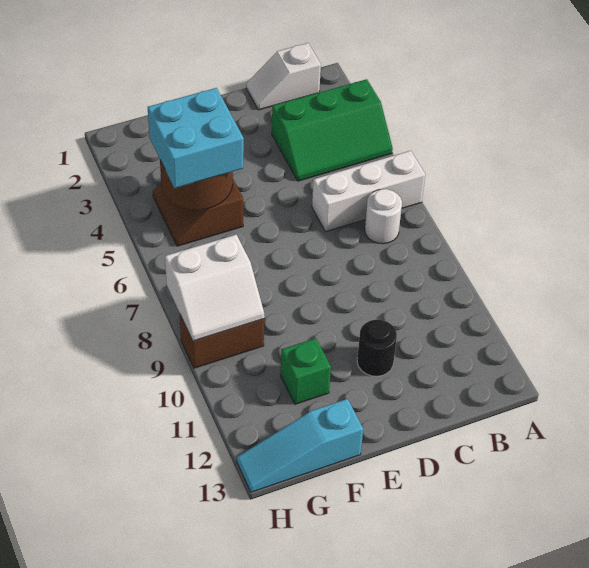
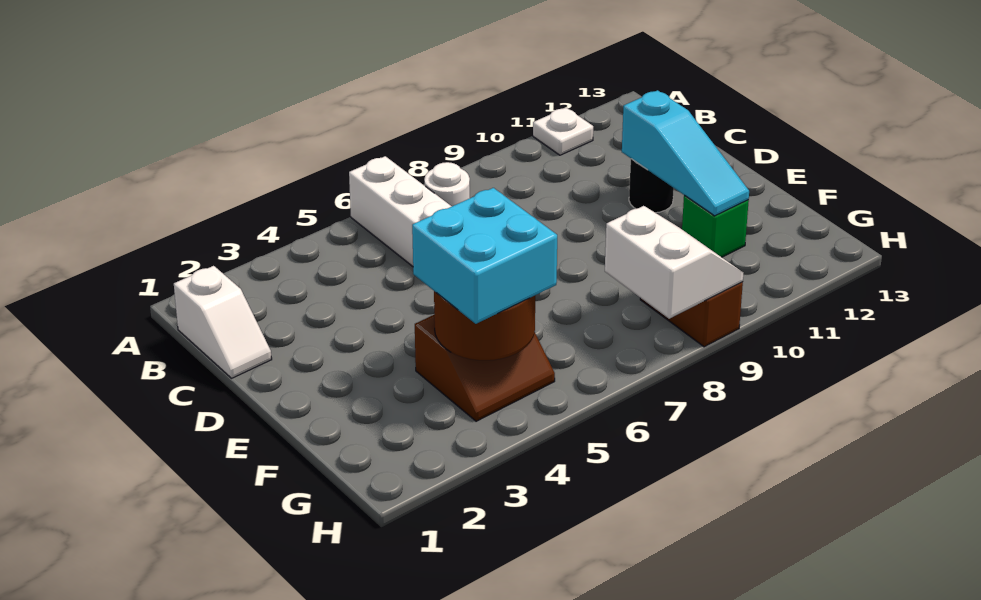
green slope A3:C4 level 1 top 3 -> none
none -> white plate A11 level 1
cyan slope F13:H13 level 1 top F -> cyan slope D11:F11 level 2 top D

